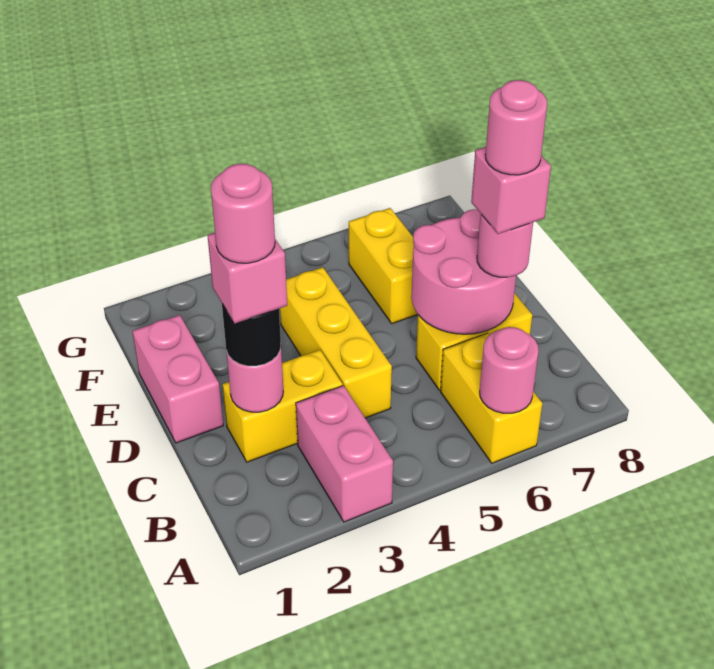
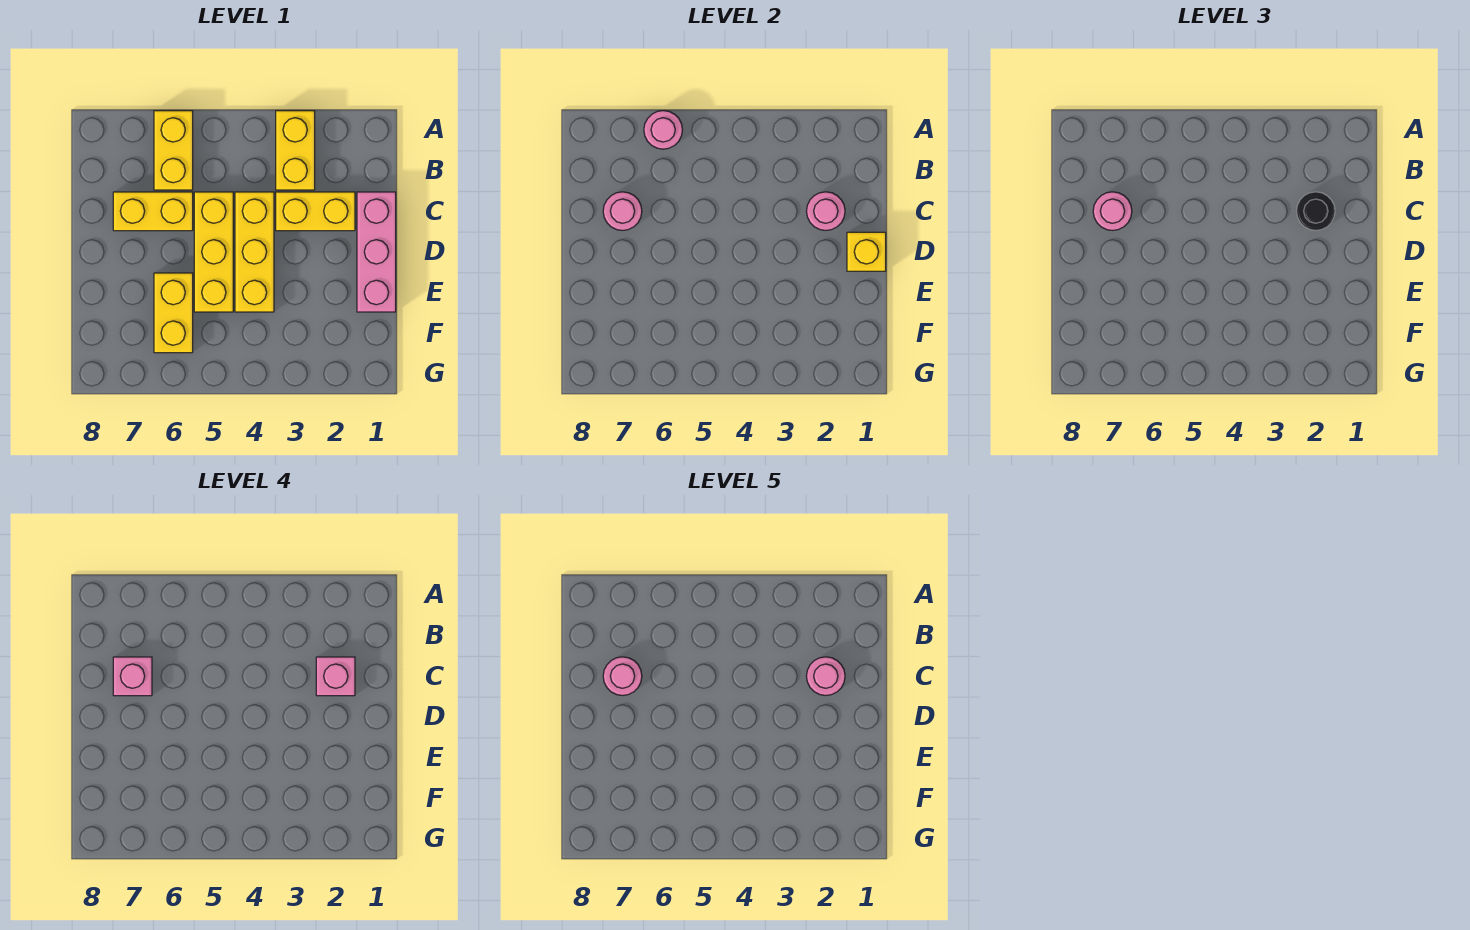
pink brick A3:B3 level 1 -> yellow brick A3:B3 level 1
none -> yellow brick C5:E5 level 1
pink round brick C6:D7 level 2 -> pink round brick C7 level 2
pink brick D1:E1 level 1 -> pink brick C1:E1 level 1
none -> yellow brick D1 level 2

